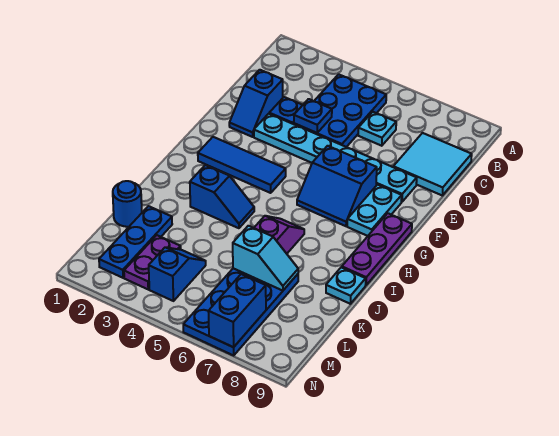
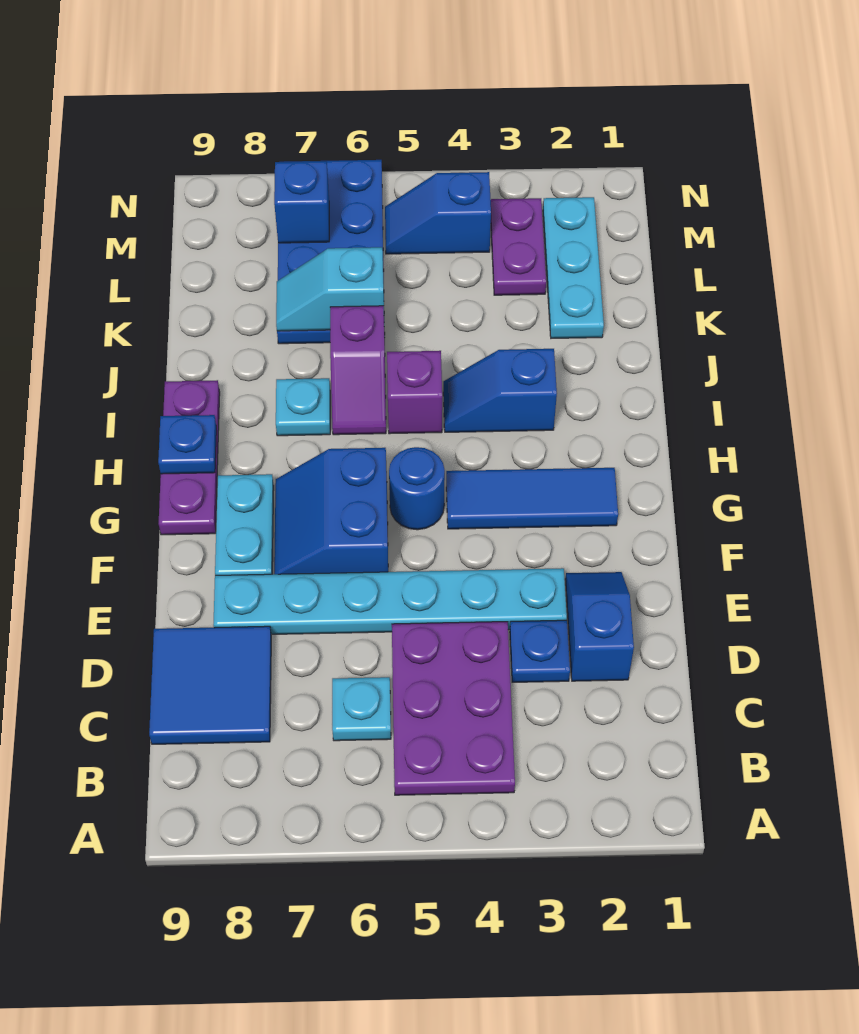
blue plate B4:D5 level 1 -> purple plate B4:D5 level 1
cyan tile C8:D9 level 1 -> blue tile C8:D9 level 1
blue plate D4 level 2 -> blue plate H9 level 2
blue slope F6:G7 level 1 top F -> blue slope F6:G7 level 1 top 6
none -> purple brick I5 level 1
cyan plate J9 level 1 -> cyan plate I7 level 1
blue round brick K1 level 1 -> blue round brick G5 level 1
blue plate K2:M2 level 1 -> cyan plate K2:M2 level 1
blue slope L4:M4 level 1 top M -> blue slope M4:M5 level 1 top 4
blue brick M7:N7 level 2 -> blue brick M7 level 2

